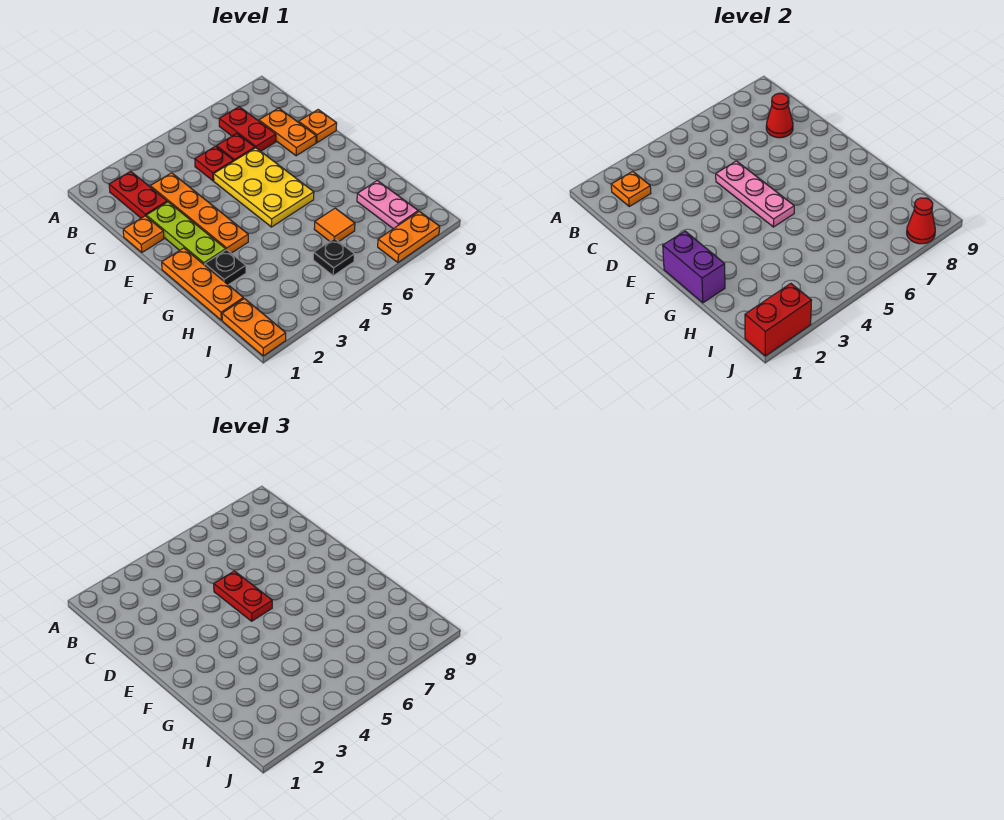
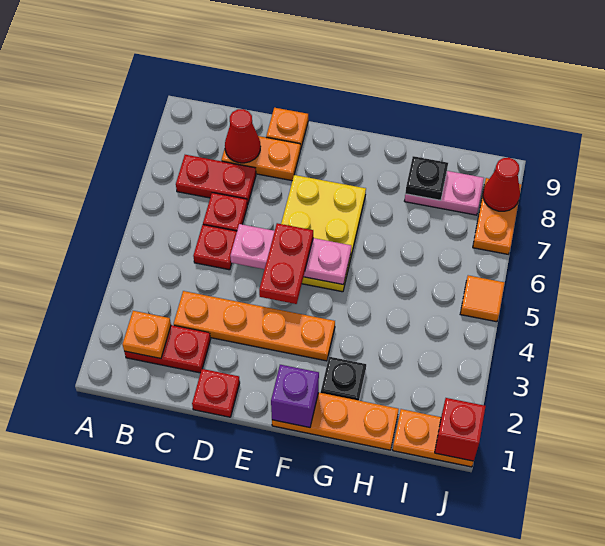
orange plate D1 level 1 -> red plate D1 level 1
lime plate D2:F2 level 1 -> none
yellow plate D5:F6 level 1 -> yellow plate E5:F7 level 1
red plate D5:E5 level 3 -> red plate E4:E5 level 3
purple brick F1:G1 level 2 -> purple brick F1 level 2
orange tile H6 level 1 -> orange tile J5 level 1
black plate I5 level 1 -> black plate H8 level 2
red brick J1:J2 level 2 -> red brick J1 level 2

